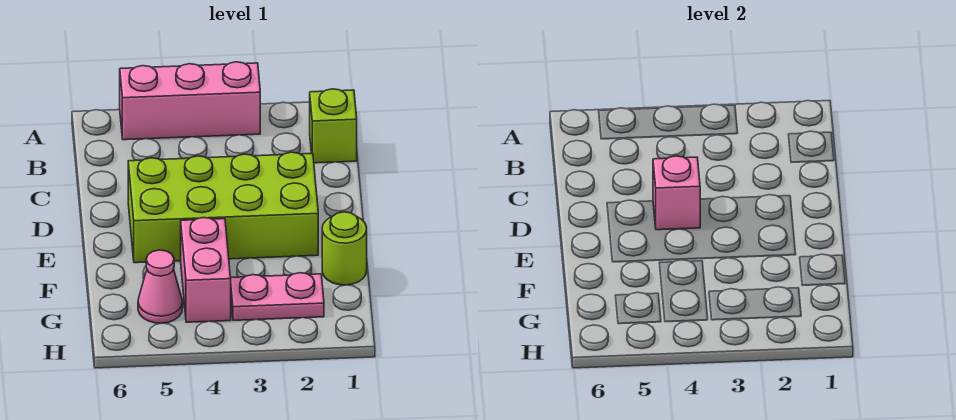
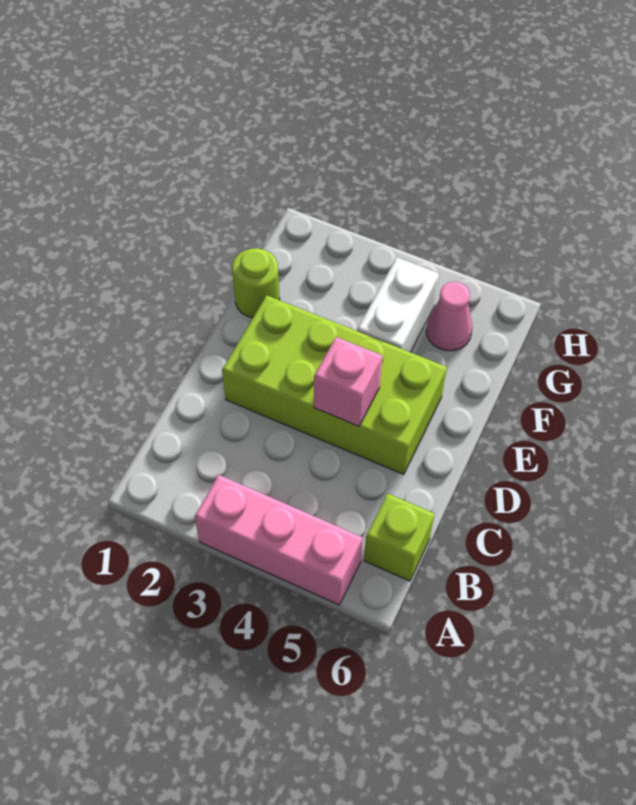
lime brick B1 level 1 -> lime brick B6 level 1
pink brick F4:G4 level 1 -> white brick F4:G4 level 1
pink plate G2:G3 level 1 -> none

